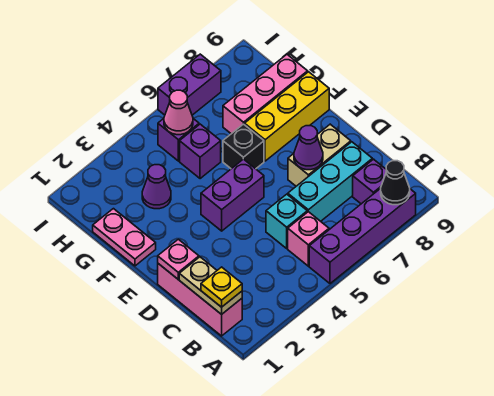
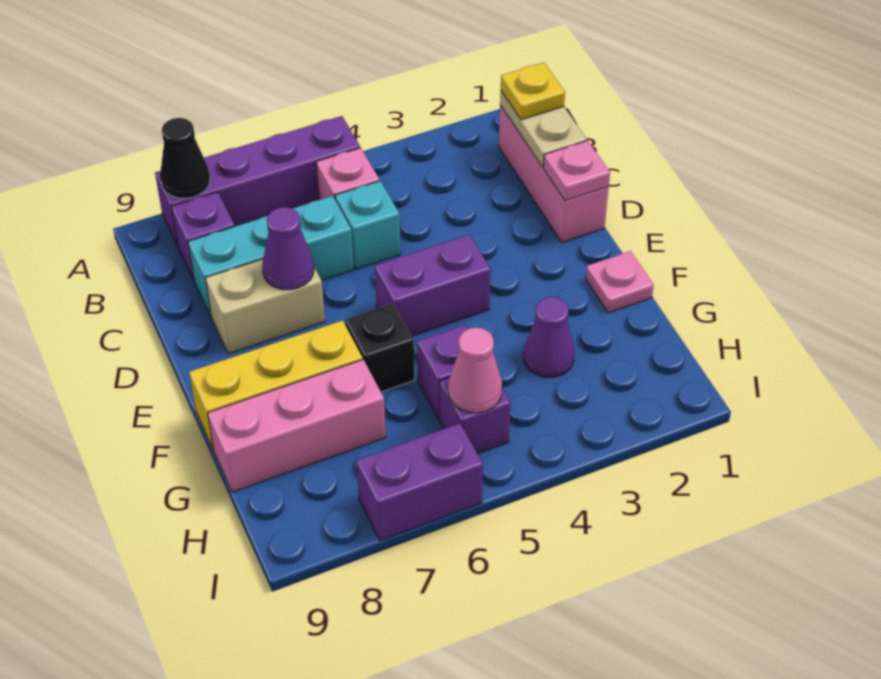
pink plate F1:G1 level 1 -> pink plate F1 level 1

